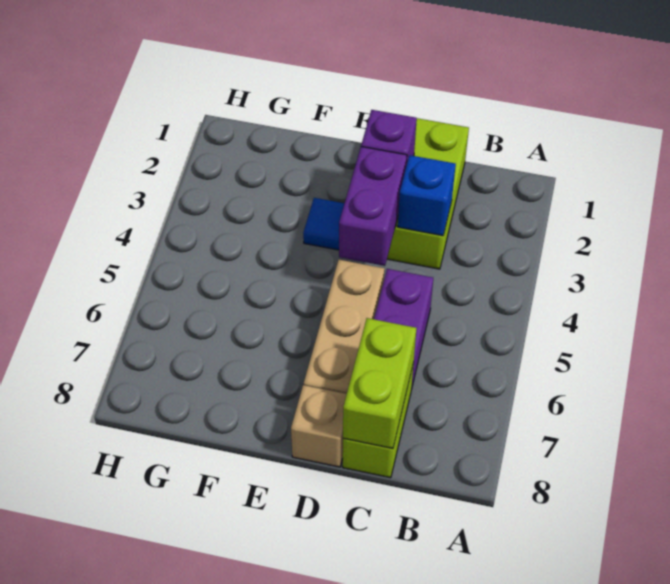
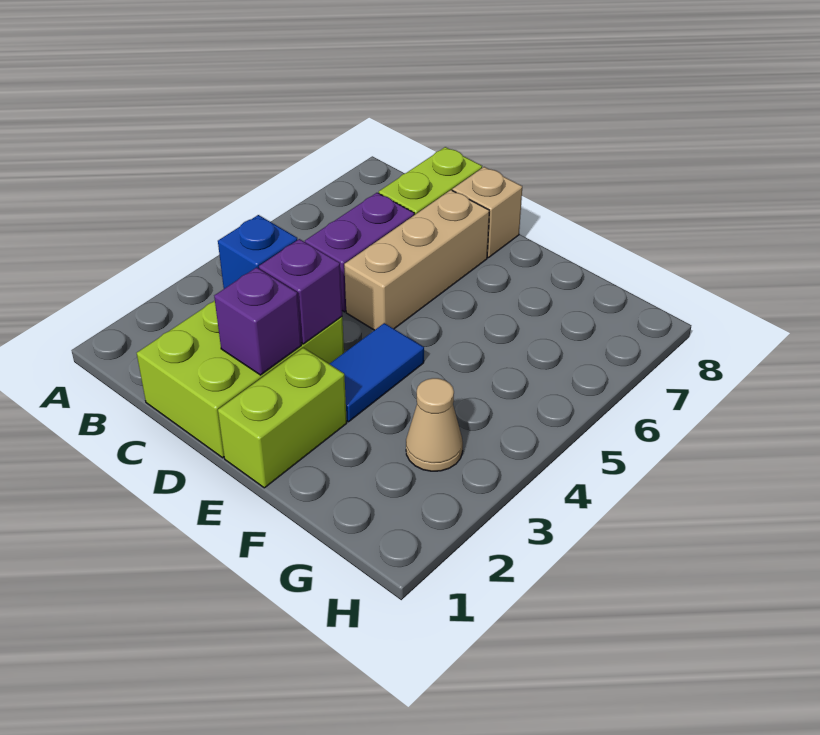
lime brick C7:C8 level 2 -> lime brick E1:E2 level 1
purple brick D3:D4 level 2 -> purple brick D3 level 2
blue tile E3 level 1 -> blue tile E3:E4 level 1
none -> tan cone G3 level 1

